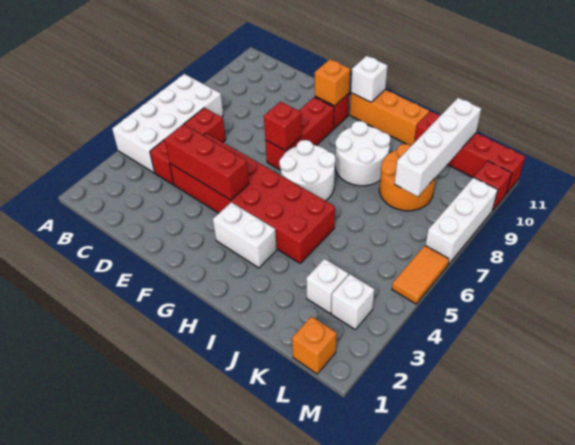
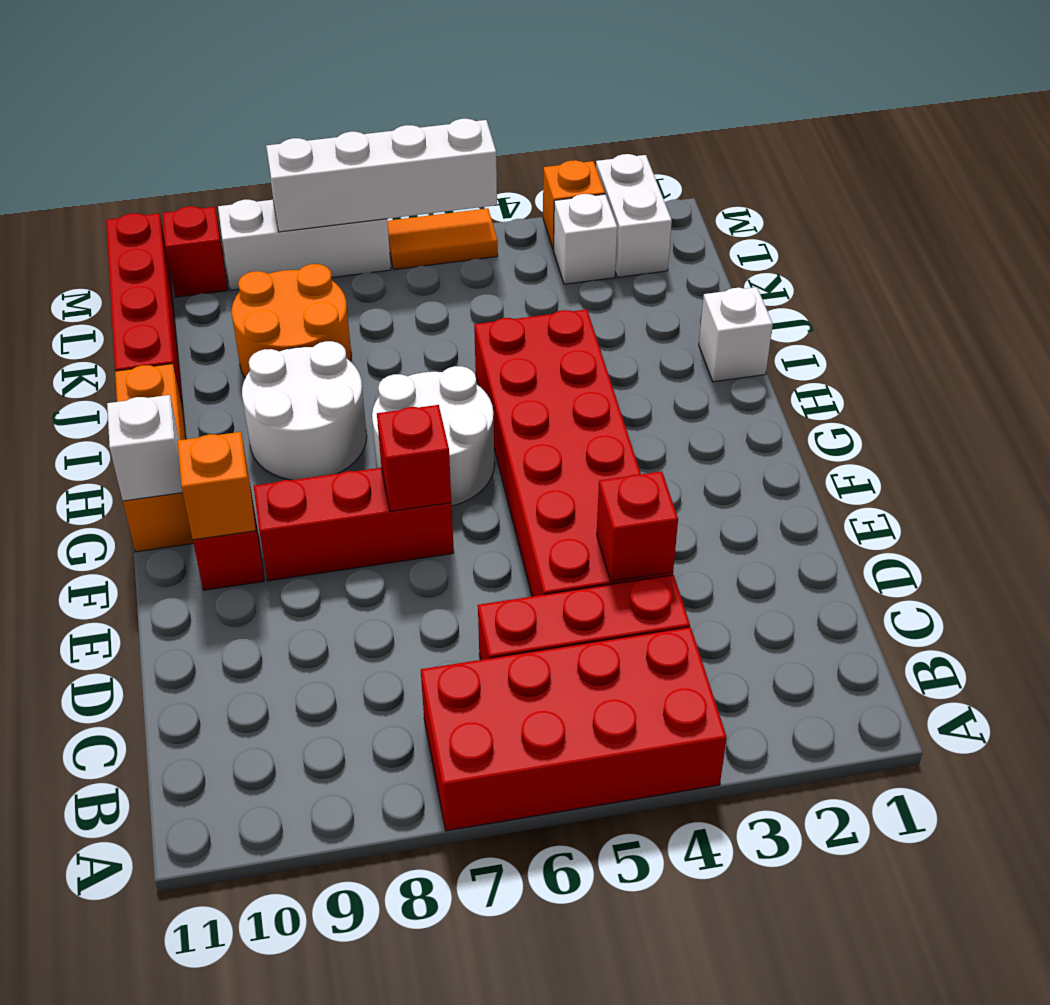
white brick A4:B7 level 1 -> red brick A4:B7 level 1
red brick D4:F4 level 2 -> red brick D4 level 2
white brick G3:H3 level 1 -> white brick L2:M2 level 1
white brick K3 level 1 -> white brick I1 level 1
white brick K8:K11 level 2 -> white brick M5:M8 level 2
orange brick L1 level 1 -> orange brick M3 level 1

